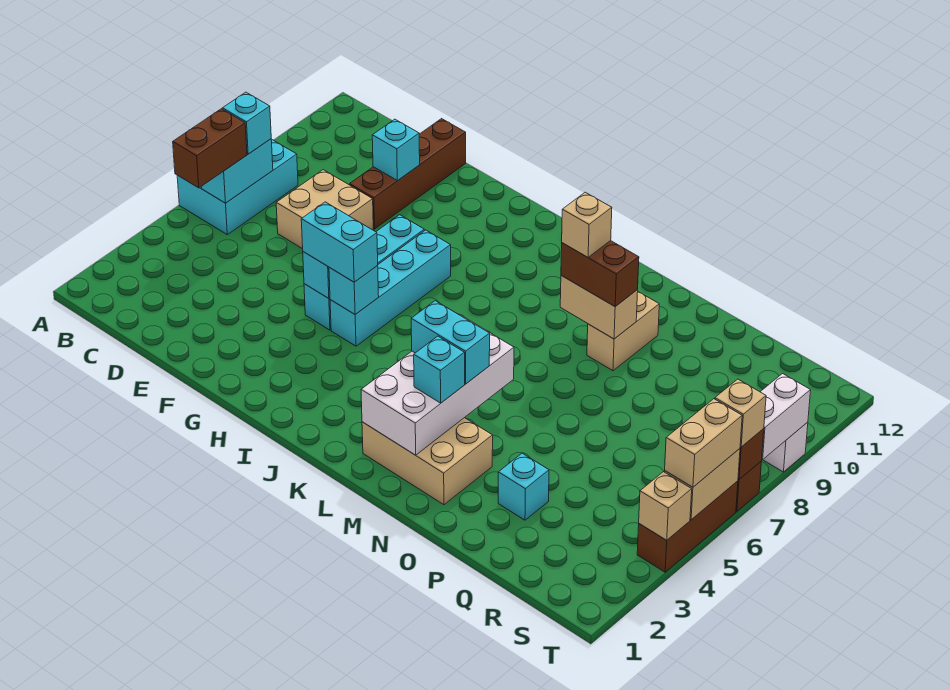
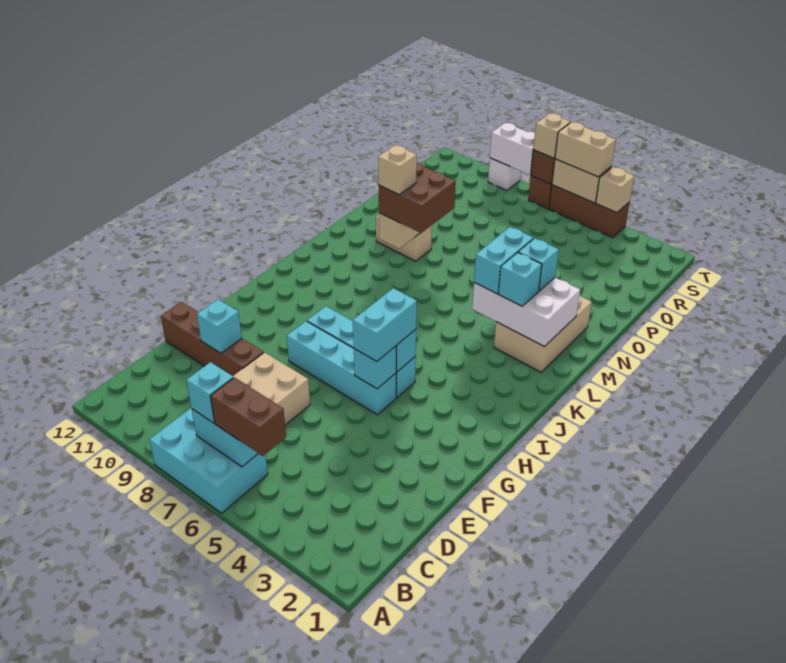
white brick L2:M5 level 2 -> white brick L2:M4 level 2
brown brick M9:N9 level 3 -> brown brick M8:N9 level 3
cyan brick P3 level 1 -> cyan brick L3 level 3

